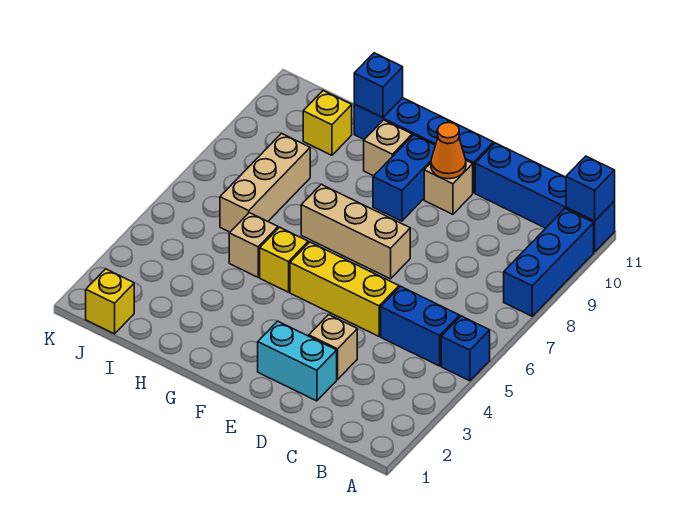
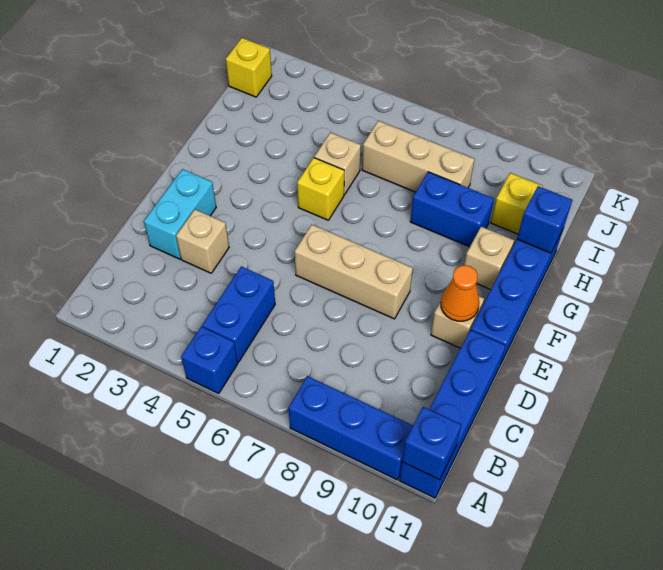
yellow brick D5:F5 level 1 -> none
tan brick E7:G7 level 1 -> tan brick E6:E8 level 1
blue brick F9:F10 level 1 -> blue brick H8:H9 level 1

